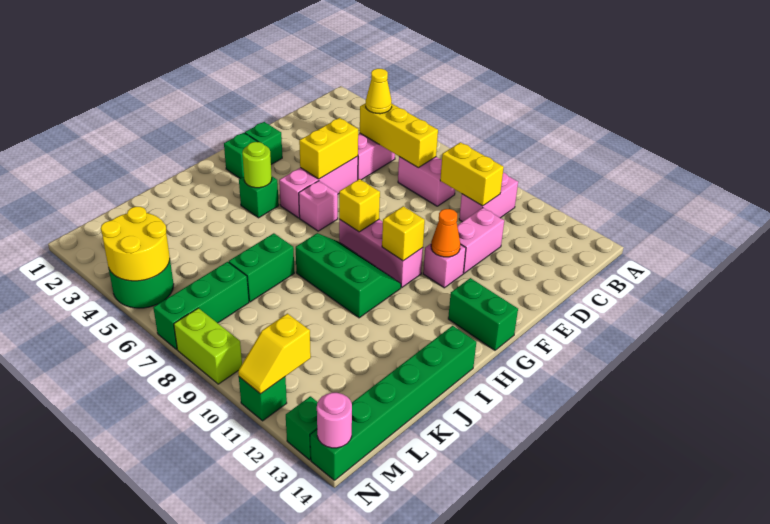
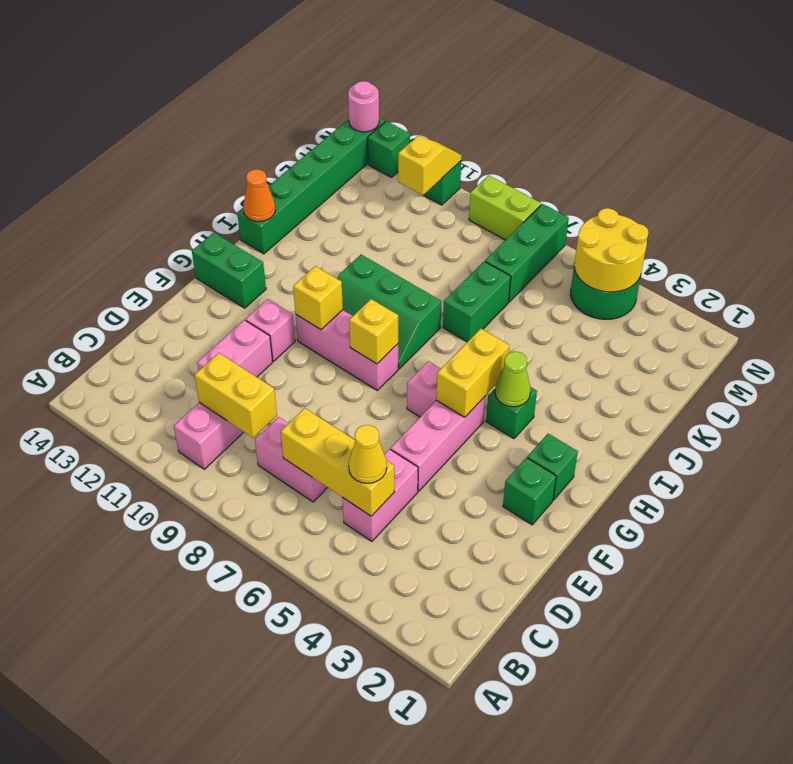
yellow brick E5:F5 level 2 -> yellow brick G5:H5 level 2
orange cone F11 level 2 -> orange cone I14 level 2
lime round brick H4 level 2 -> lime cone H4 level 2

